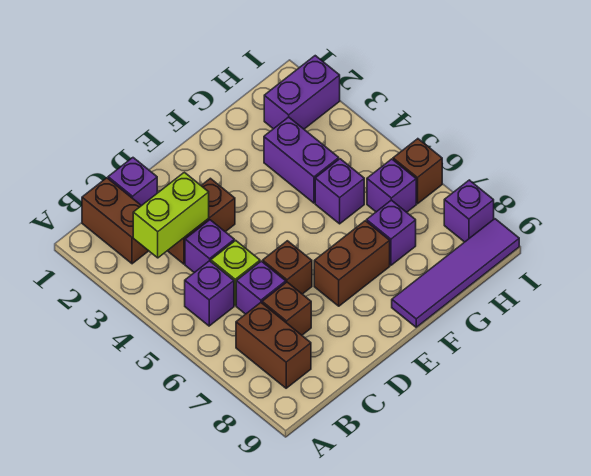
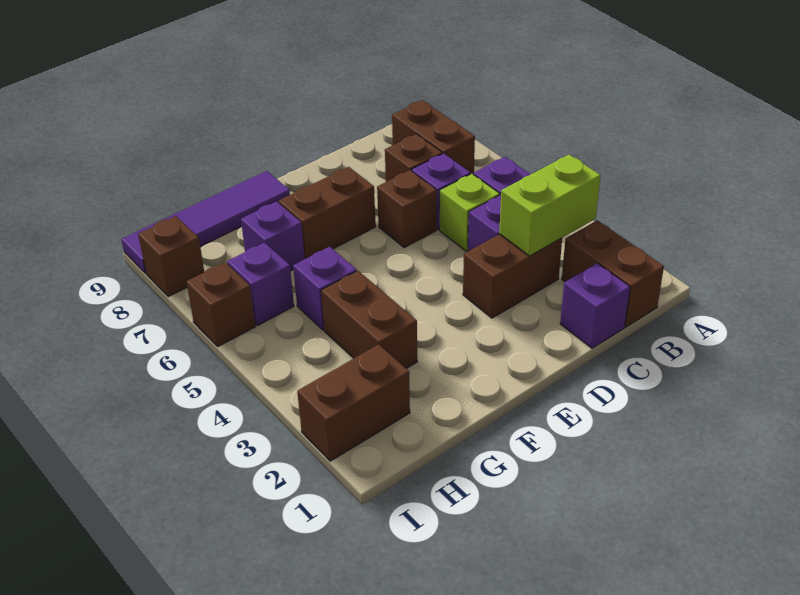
purple brick G3:G4 level 1 -> brown brick G3:G4 level 1
purple brick H2:I2 level 1 -> brown brick H2:I2 level 1
purple brick I8 level 1 -> brown brick I8 level 1

